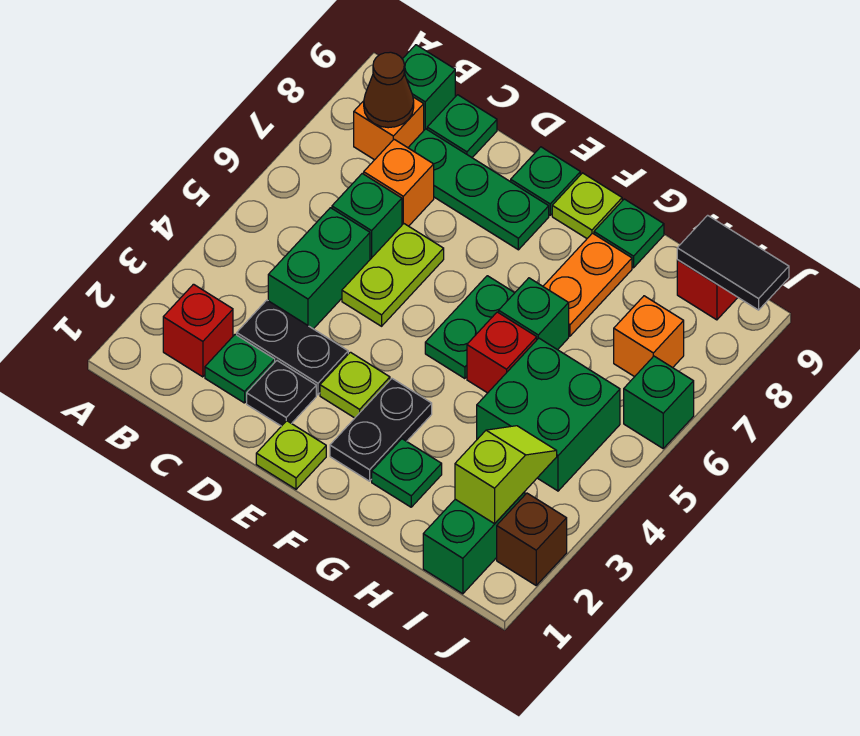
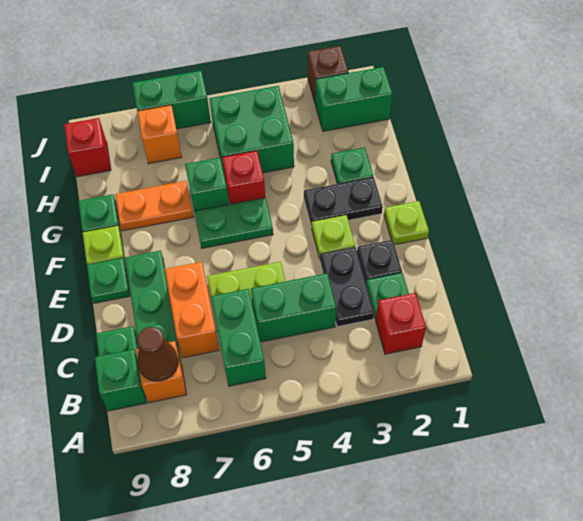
green brick C6 level 1 -> green brick B6:C6 level 1
orange brick C7 level 1 -> orange brick C7:D7 level 1
lime slope I2:I3 level 2 top 2 -> none
black tile I9:J9 level 2 -> none
green brick J6 level 1 -> green brick J6:J7 level 1

